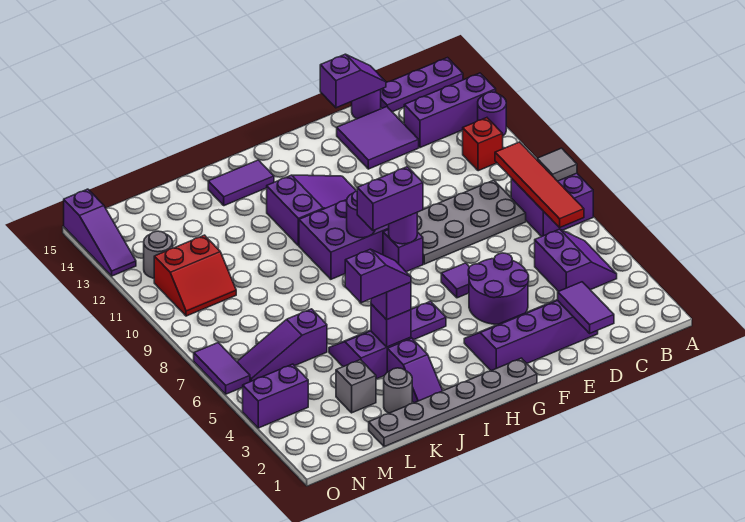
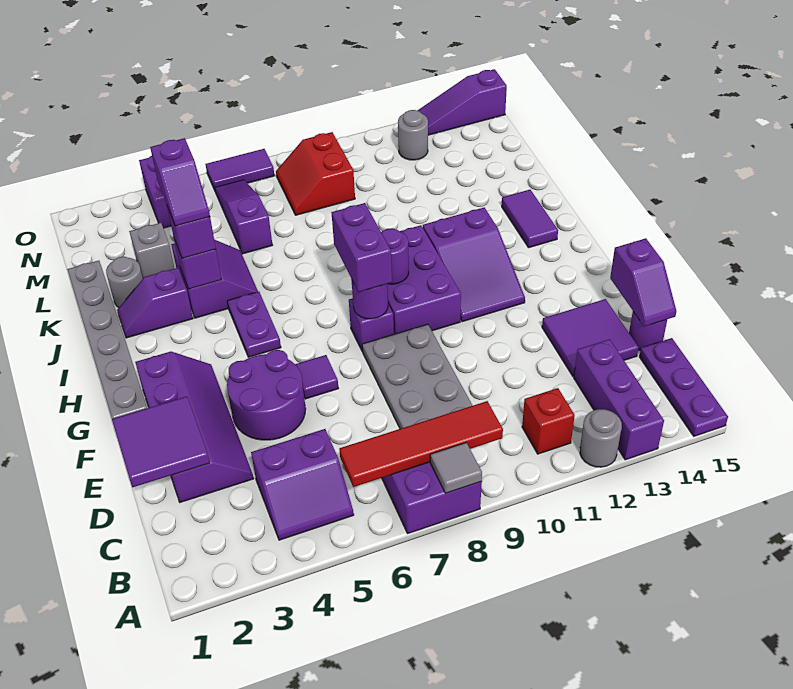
purple round brick A12 level 1 -> grey round brick A12 level 1
purple tile D1:D2 level 2 -> purple tile D1:E2 level 2
red slope M10:N11 level 1 top 11 -> red slope M8:N9 level 1 top 9

